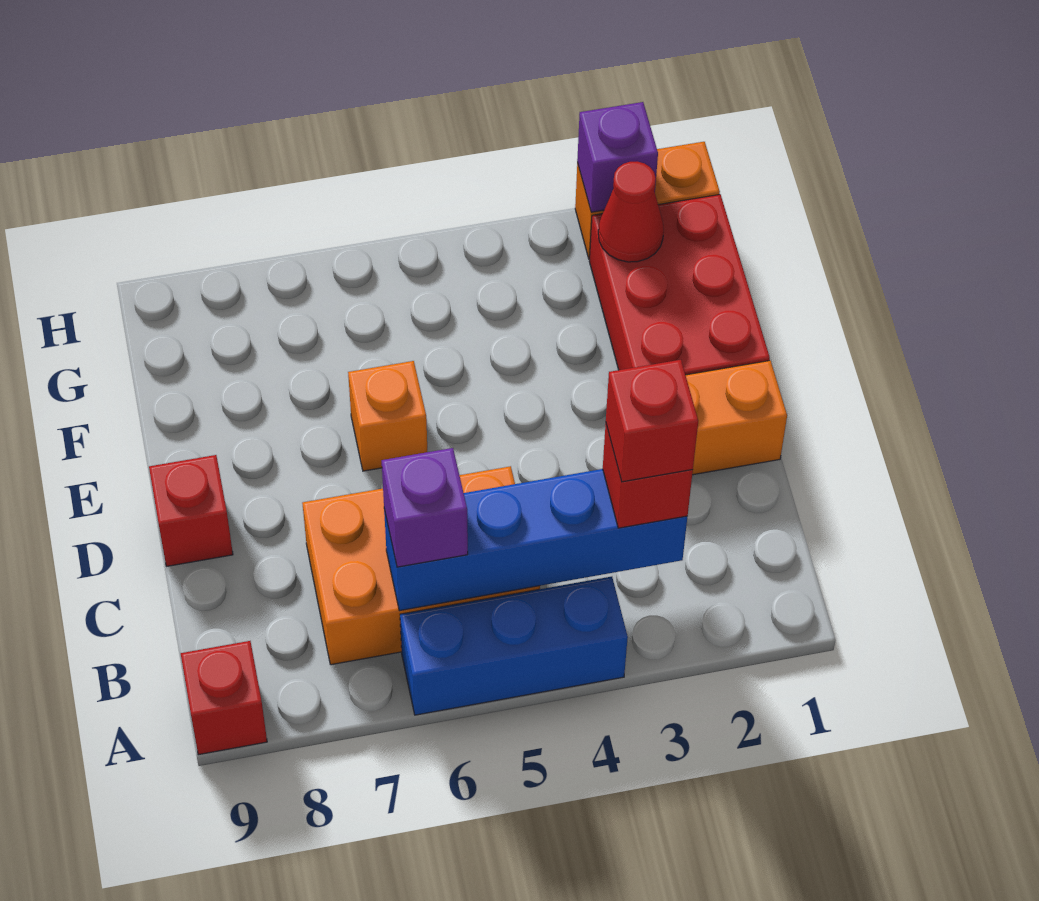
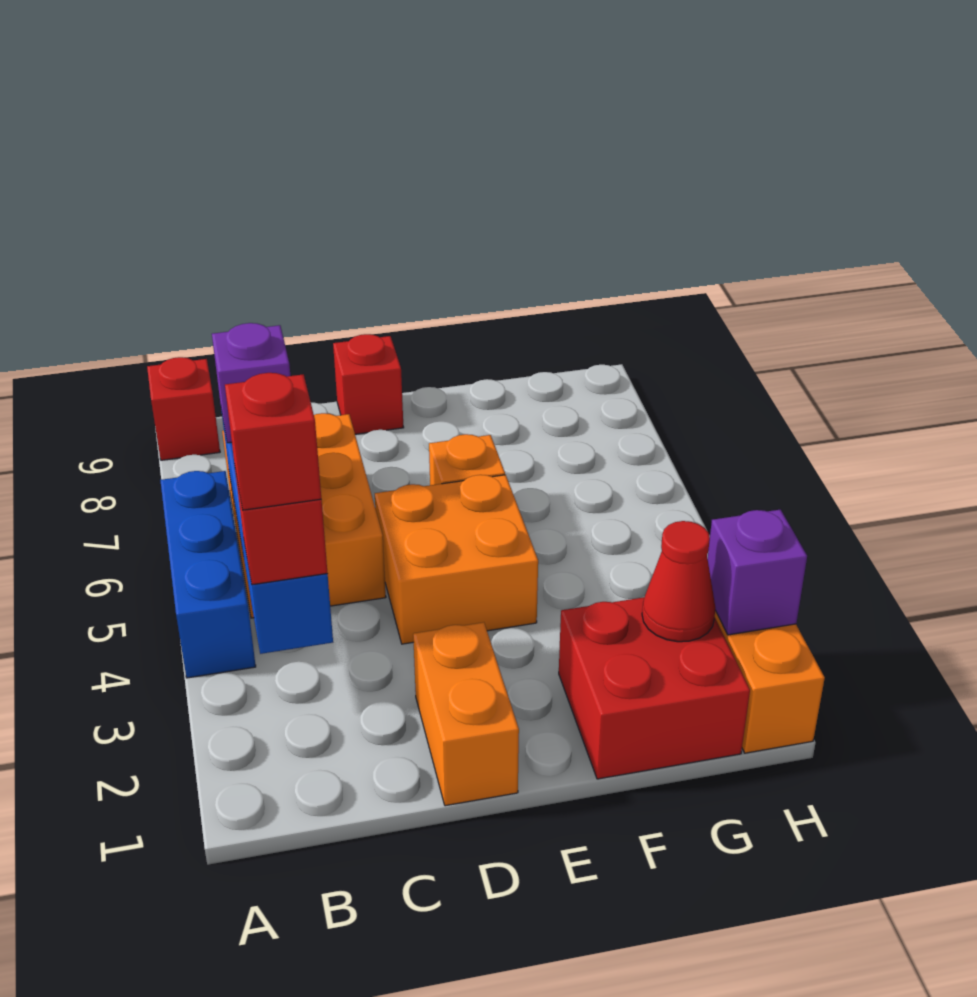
none -> orange brick D4:E5 level 1
red brick E1:G2 level 1 -> red brick F1:G2 level 1

